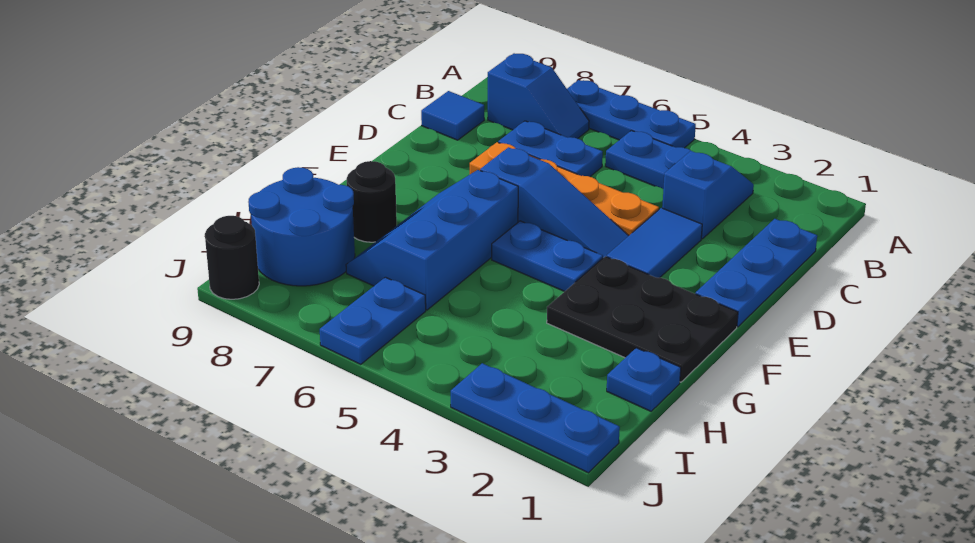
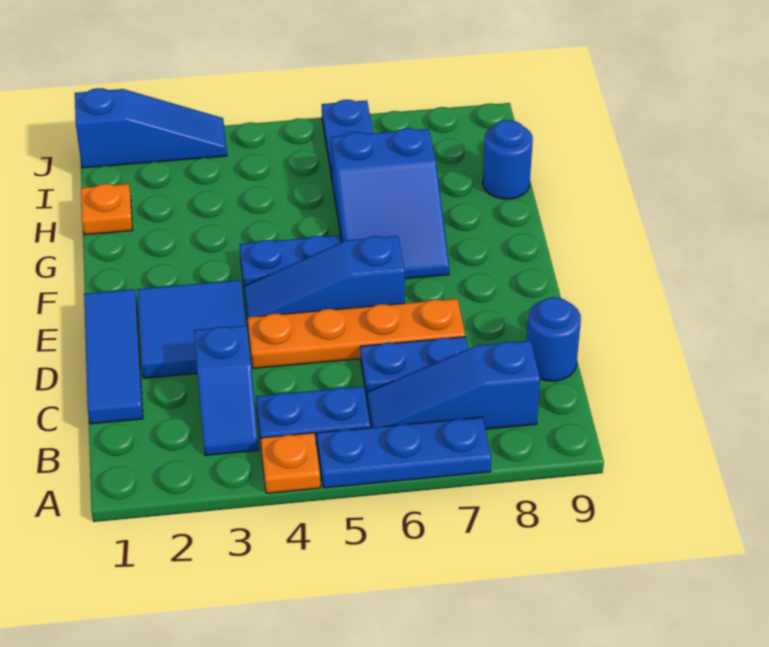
none -> orange plate A4 level 1
blue slope B7:B8 level 1 top 8 -> blue slope B6:B8 level 1 top 8
blue plate C1:E1 level 1 -> blue tile C1:E1 level 1
blue tile C9 level 1 -> blue round brick C9 level 1
blue tile D3:E3 level 1 -> blue tile D2:E3 level 1
black plate F1:G3 level 1 -> none
blue slope F6:H7 level 1 top 6 -> blue slope F6:H7 level 1 top H
black round brick G8 level 1 -> none
blue plate H1 level 1 -> orange plate H1 level 1
blue round brick H8:I9 level 1 -> blue round brick H9 level 1
blue plate J1:J3 level 1 -> blue slope J1:J3 level 1 top 1
black round brick J9 level 1 -> none

